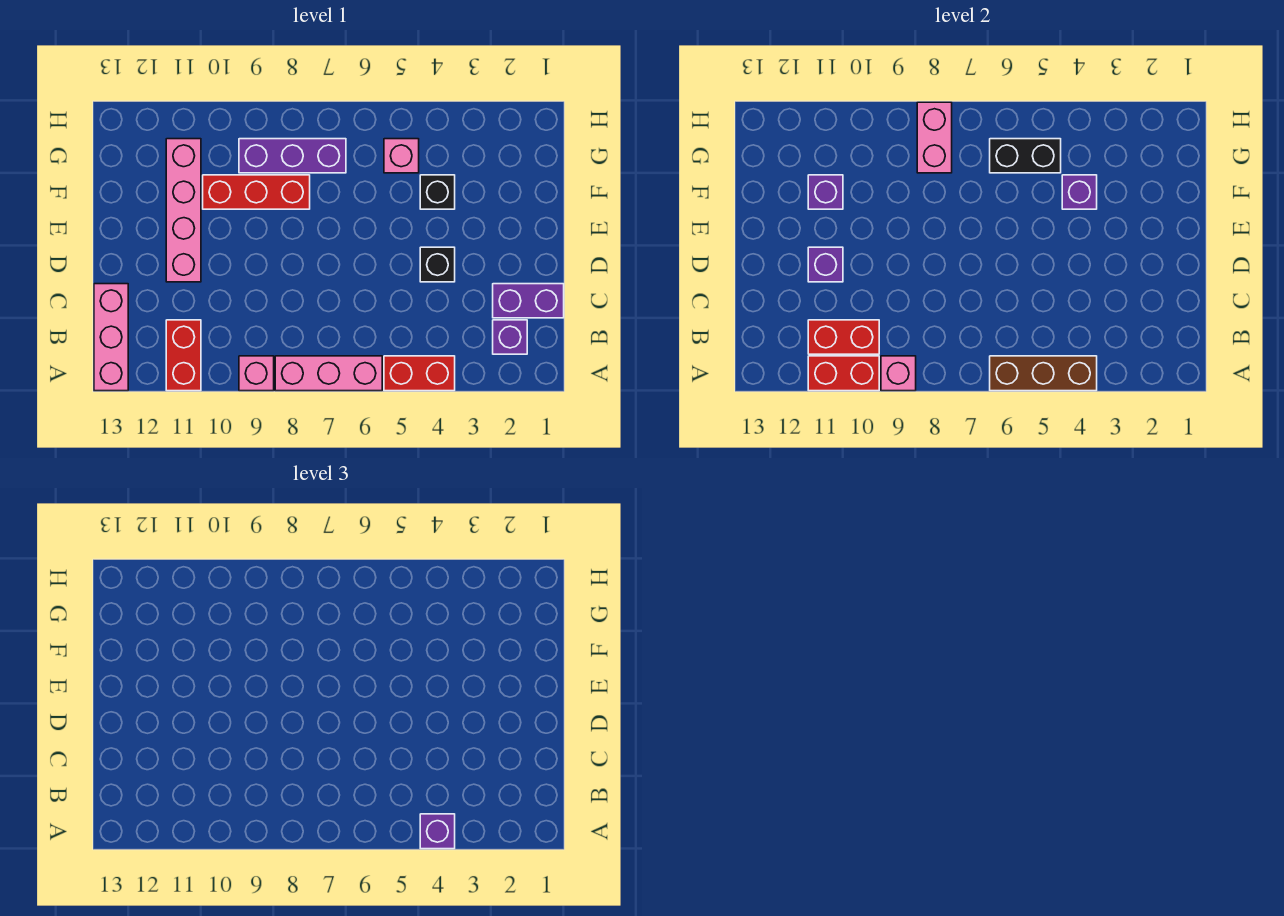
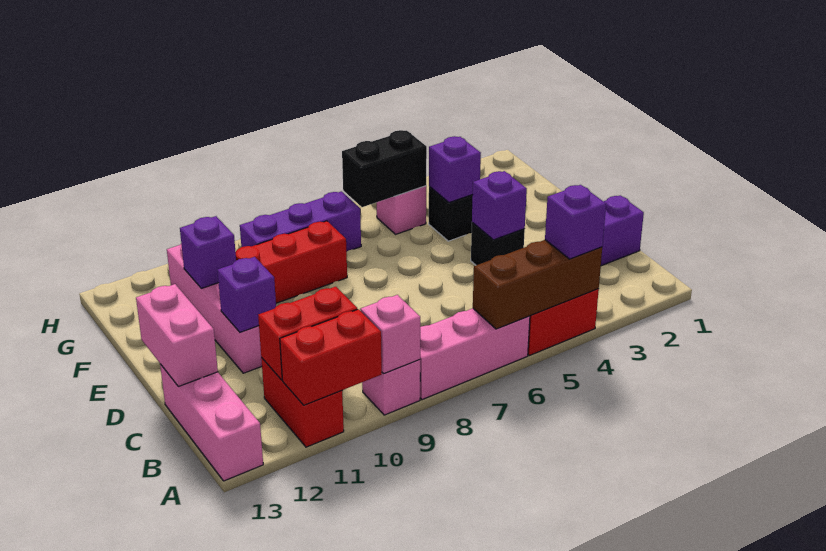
purple brick B2 level 1 -> purple brick D4 level 2
pink brick G8:H8 level 2 -> pink brick C13:D13 level 2

